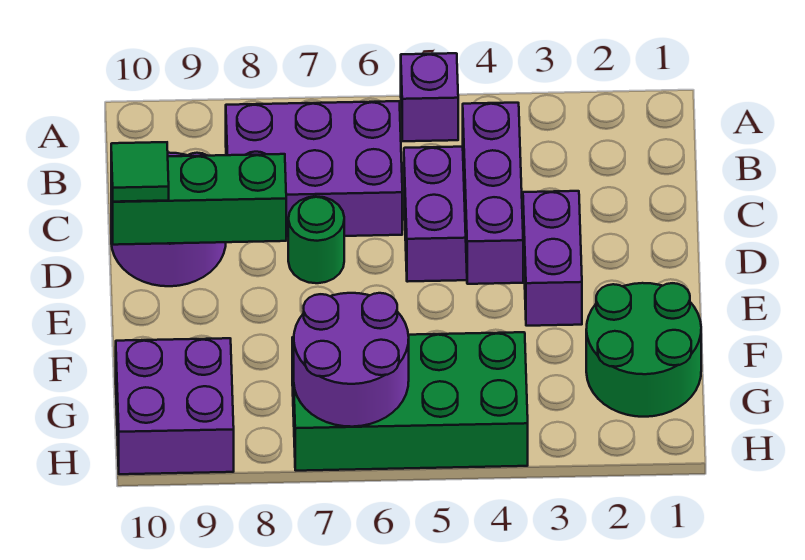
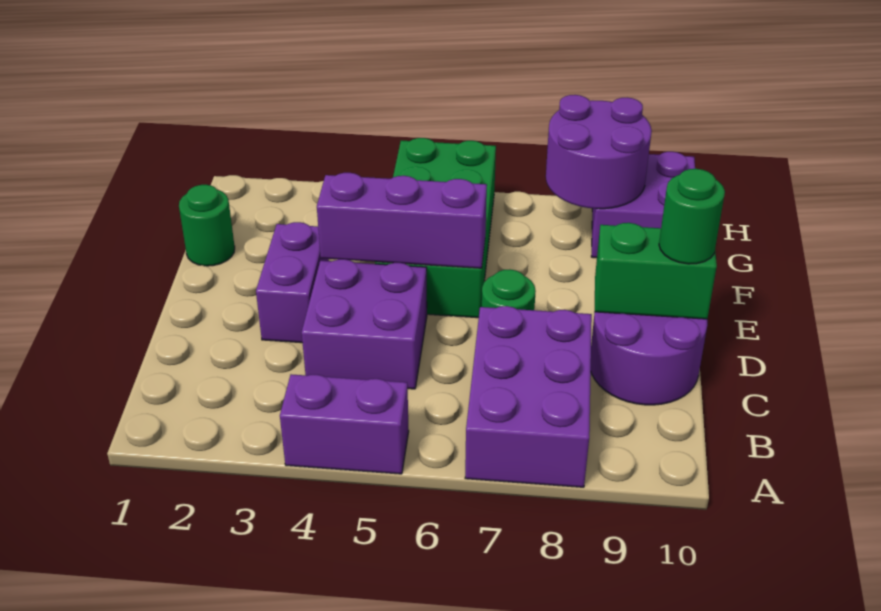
purple brick A5 level 1 -> purple brick A4:A5 level 1
purple brick B6:C8 level 1 -> purple brick A7:C8 level 1
purple brick C4:E4 level 2 -> purple brick E4:E6 level 2
green brick D8:D10 level 2 -> green brick D9:D10 level 2
green tile D10 level 3 -> green round brick D10 level 3
green round brick F1:G2 level 1 -> green round brick F1 level 1
green brick G4:H7 level 1 -> green brick E5:H6 level 1
purple round brick G6:H7 level 2 -> purple round brick G8:H9 level 2

